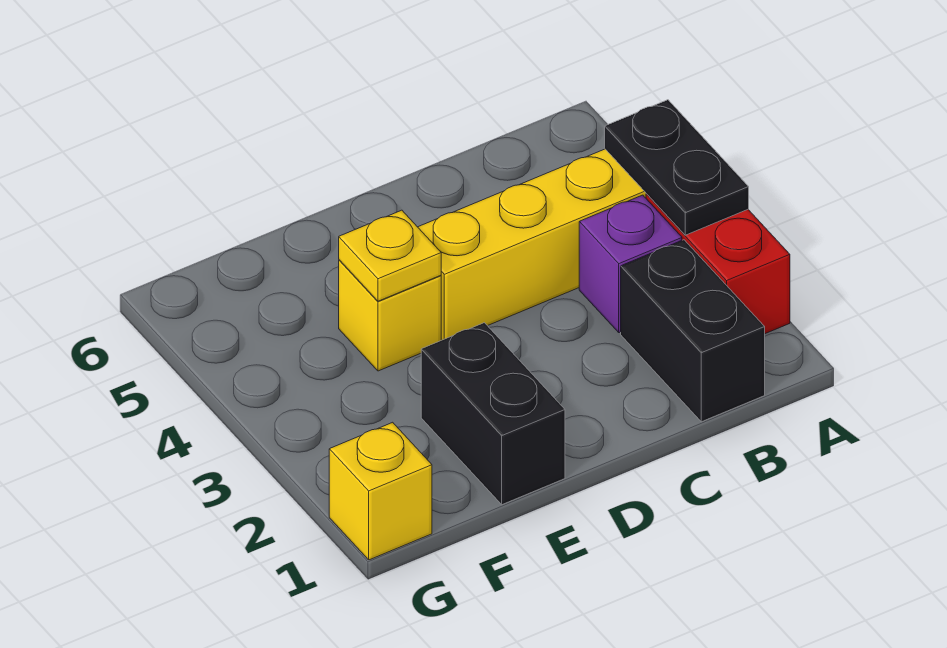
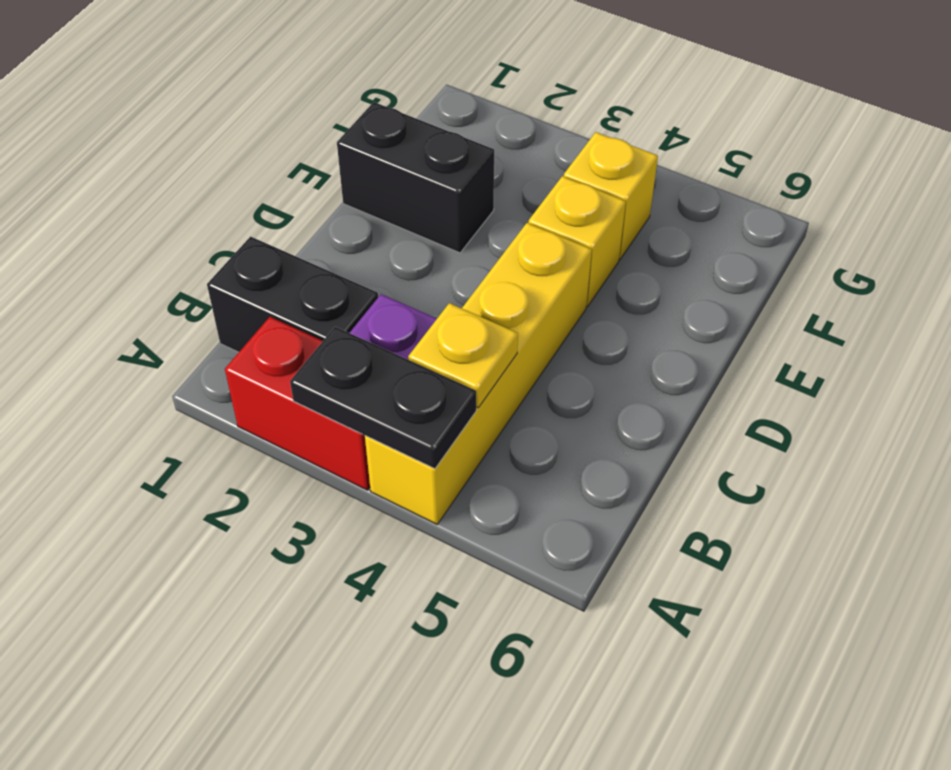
yellow plate E4 level 2 -> yellow plate B4 level 2
yellow brick G1 level 1 -> yellow brick F4 level 1

